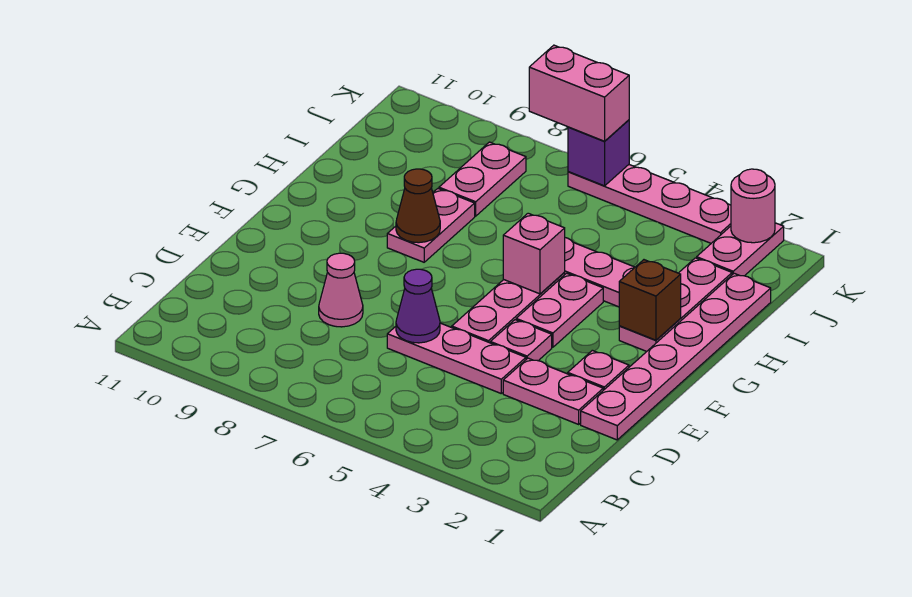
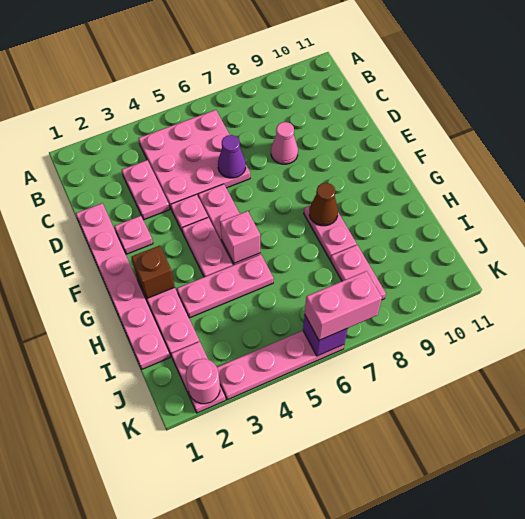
pink plate D2:D3 level 1 -> pink plate C3:D3 level 1
pink plate D4:D6 level 1 -> pink plate B4:D6 level 1

